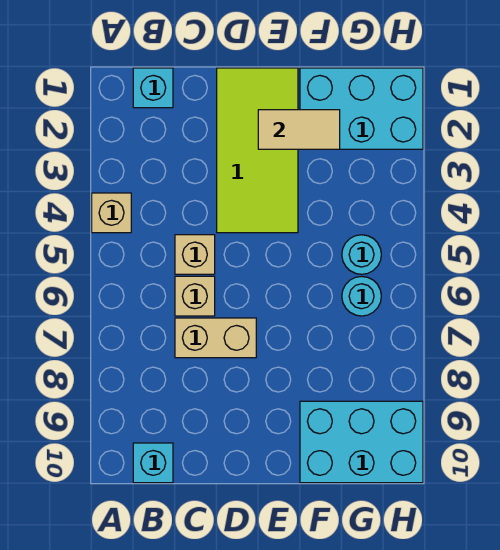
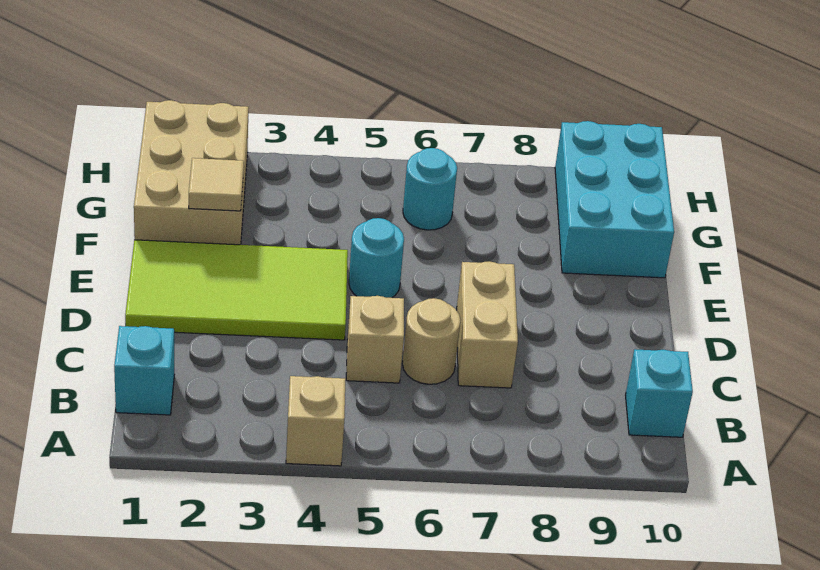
tan brick C6 level 1 -> tan round brick C6 level 1
tan tile E2:F2 level 2 -> tan tile F2 level 2
cyan brick F1:H2 level 1 -> tan brick F1:H2 level 1
cyan round brick G5 level 1 -> cyan round brick E5 level 1

